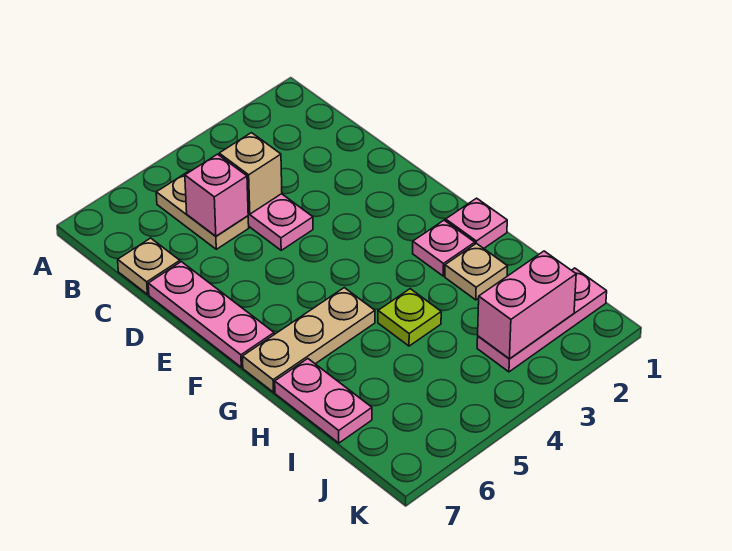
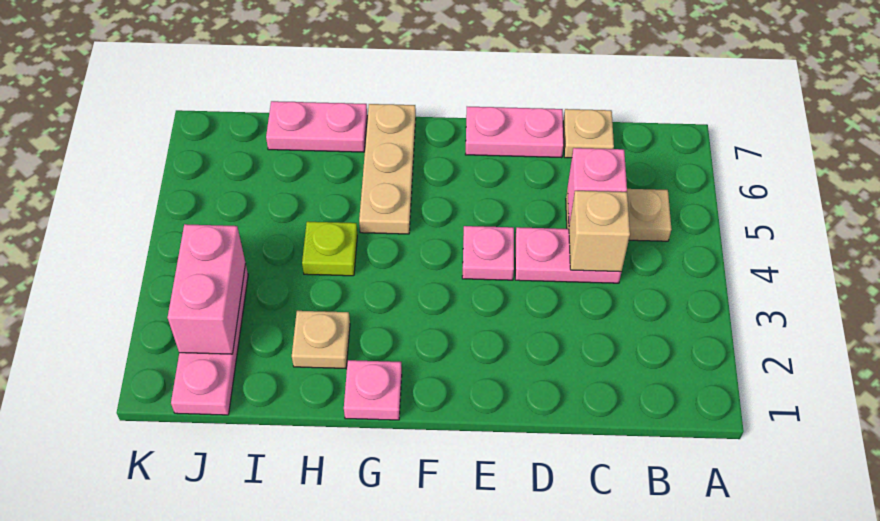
pink plate D7:F7 level 1 -> pink plate D7:E7 level 1
pink plate G2 level 1 -> pink plate E4 level 1

